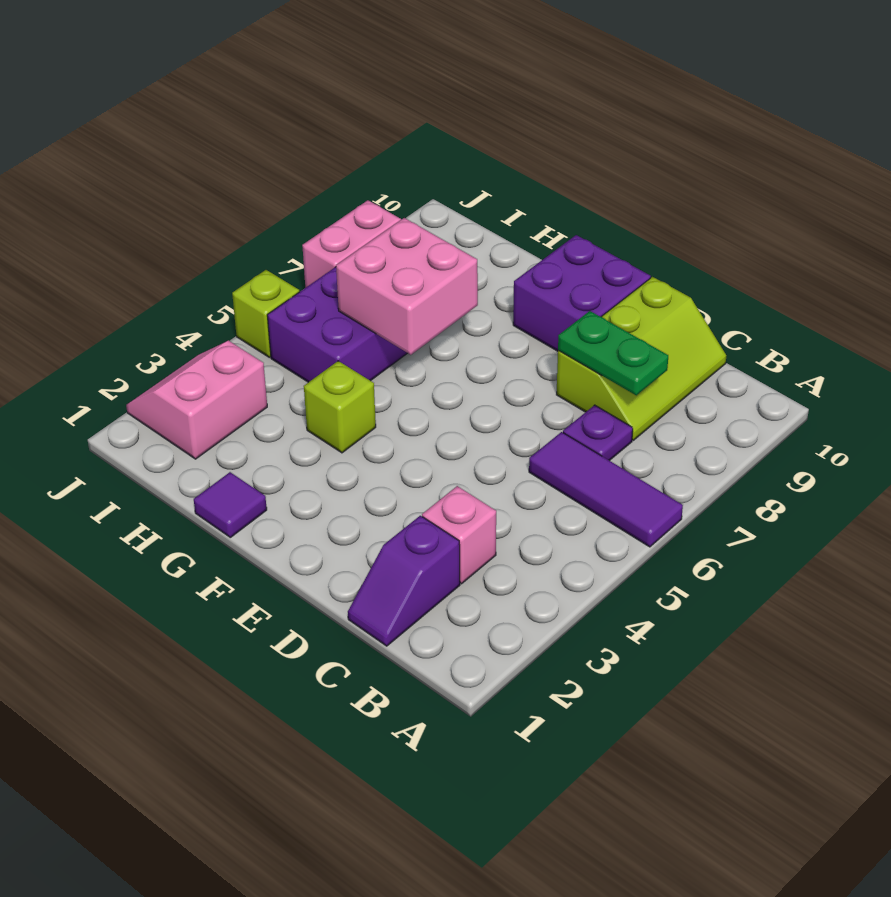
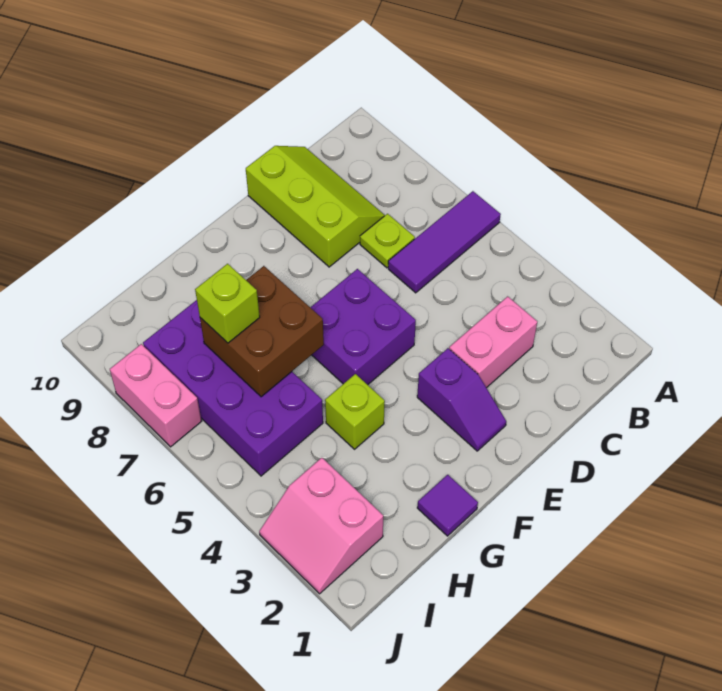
purple slope C1:C2 level 1 top 2 -> purple slope E2:E3 level 1 top 3
pink brick C3 level 1 -> pink brick C3:D3 level 1
purple plate C7 level 1 -> lime plate C7 level 1
green plate C8:D8 level 2 -> none
purple brick E9:F10 level 1 -> purple brick E5:F6 level 1
pink brick G6:H7 level 2 -> brown brick G6:H7 level 2
lime brick J5 level 1 -> lime brick H7 level 3

